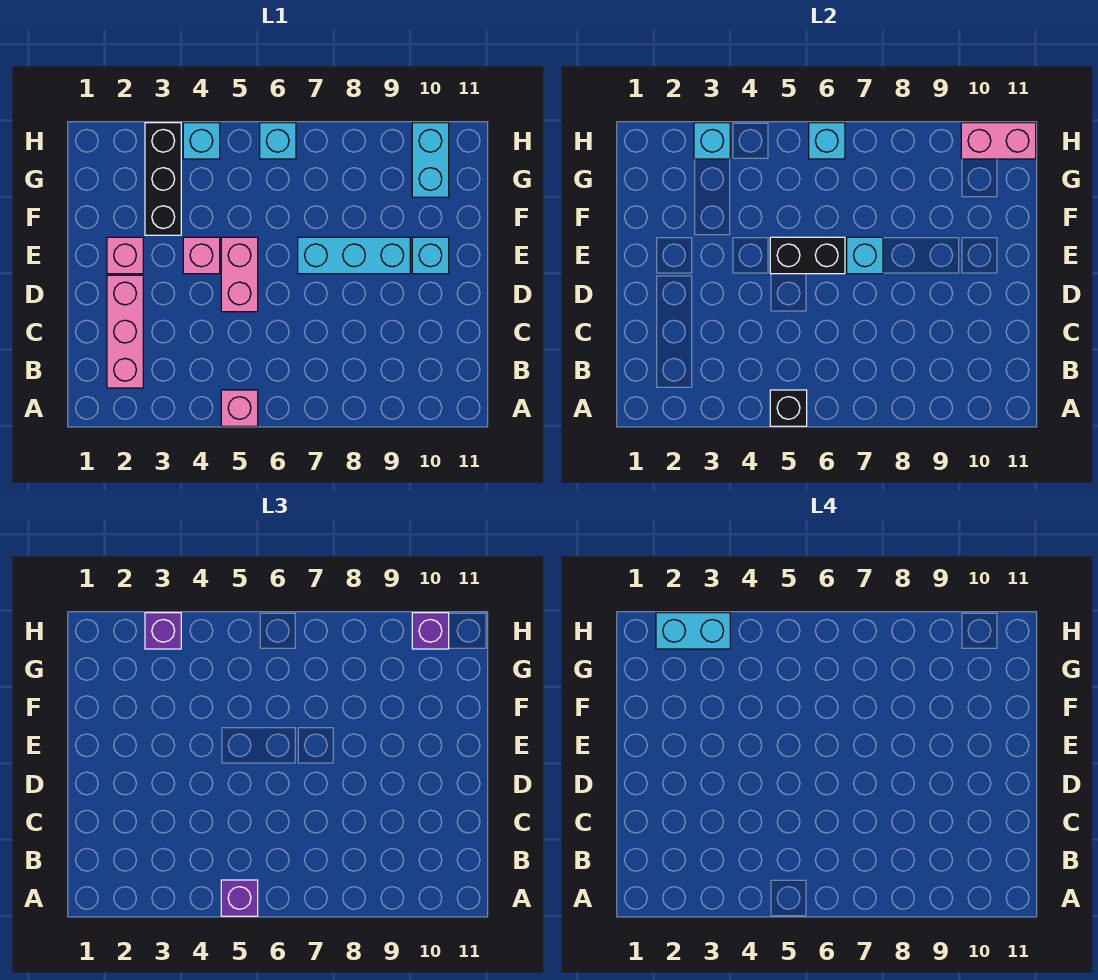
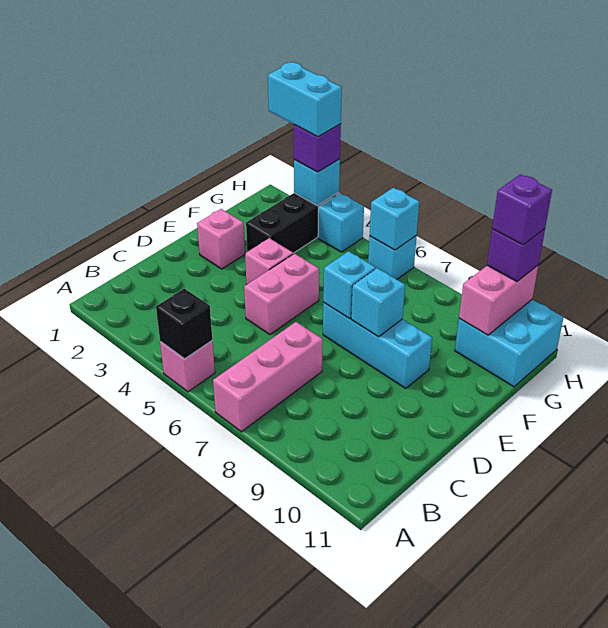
purple brick A5 level 3 -> purple brick H10 level 4
pink brick B2:D2 level 1 -> pink brick A7:C7 level 1
black brick E5:E6 level 2 -> none
cyan brick E10 level 1 -> cyan brick E8 level 2
cyan brick G10:H10 level 1 -> cyan brick G10:H11 level 1
pink brick H10:H11 level 2 -> pink brick G10:H10 level 2

